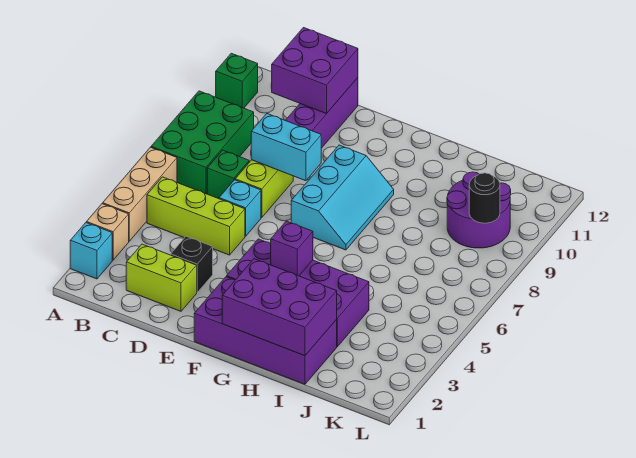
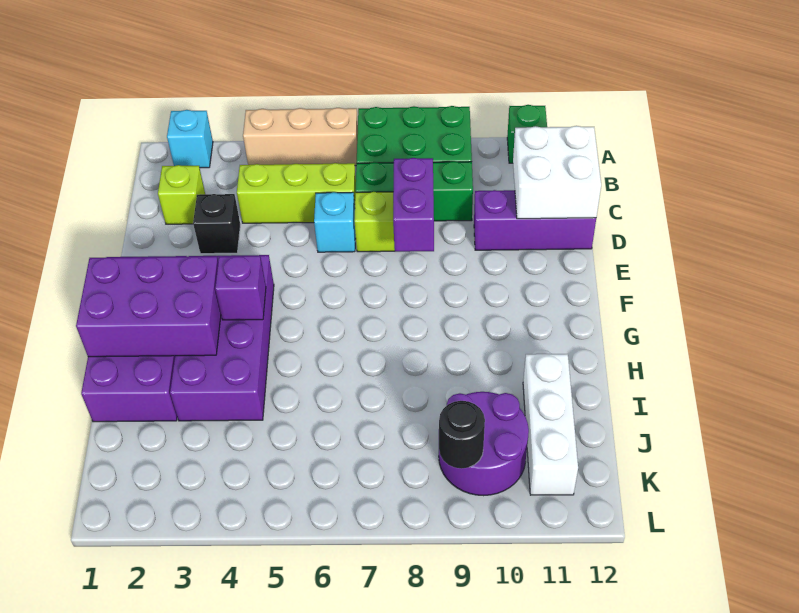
tan brick A3 level 1 -> none
lime brick B5:D5 level 1 -> lime brick C4:C6 level 1
lime brick C2:D2 level 1 -> lime brick C2 level 1
green brick C7 level 1 -> green brick C7:C9 level 1
purple brick C11:D12 level 2 -> white brick C11:D12 level 2
cyan brick D8:E8 level 2 -> purple brick D8:E8 level 2
cyan slope F7:G9 level 1 top F -> none
purple brick G1:I2 level 2 -> purple brick G1:H3 level 2
none -> white brick I11:K11 level 1

